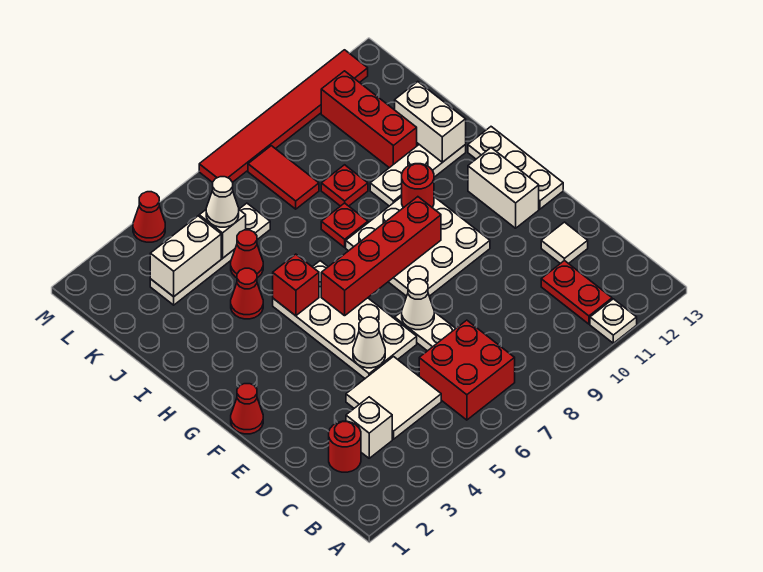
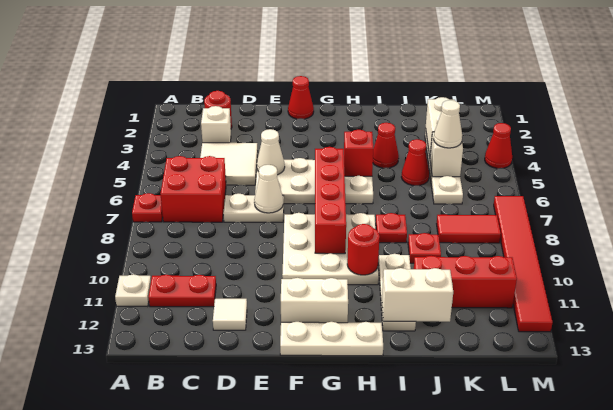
none -> red plate A7 level 1

